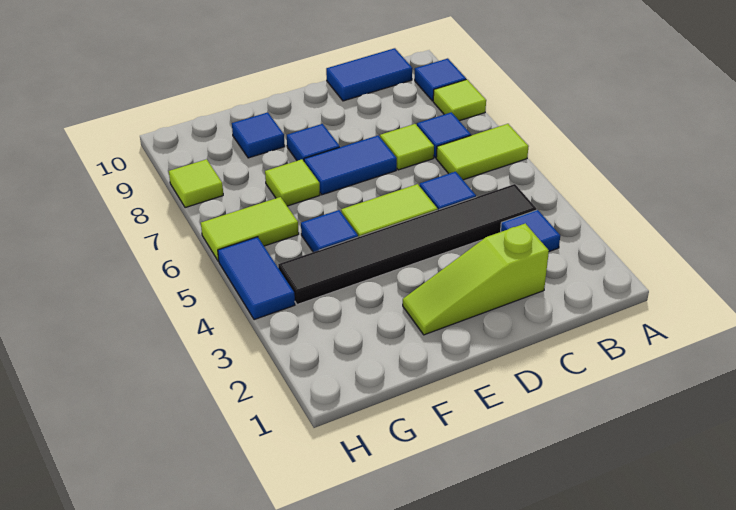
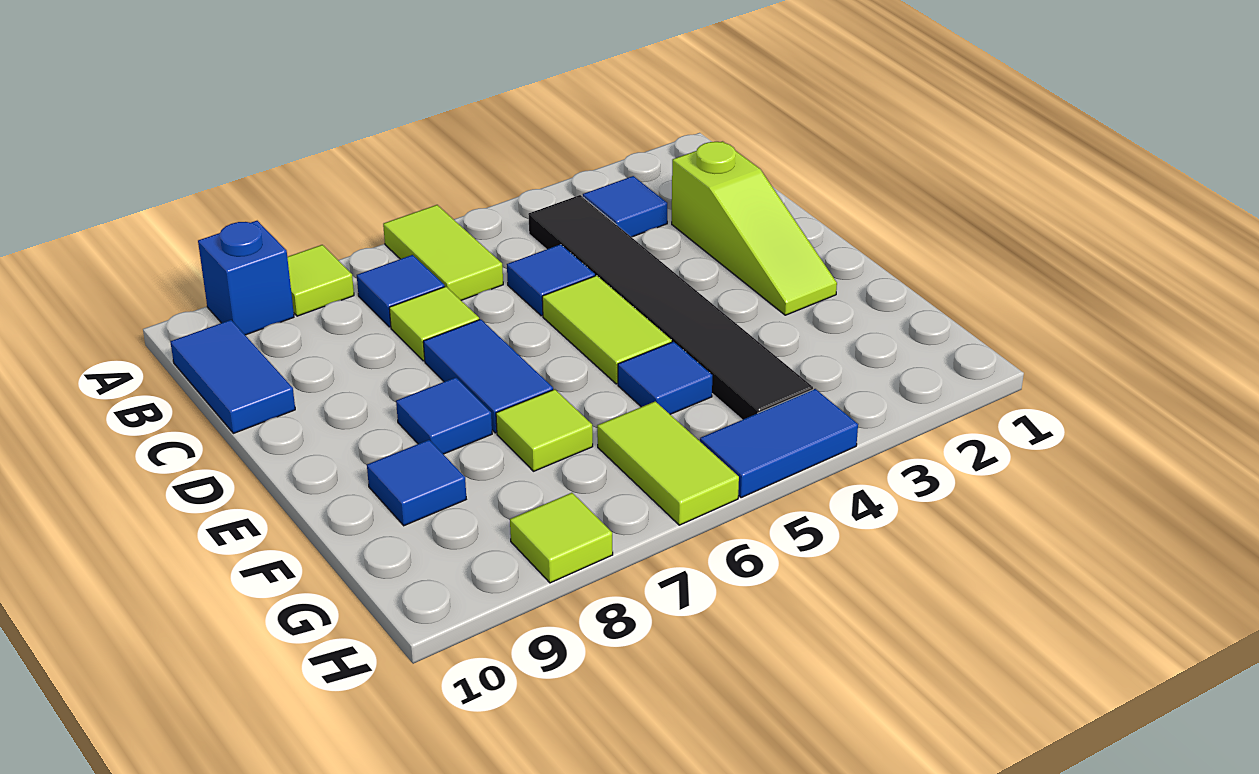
blue tile A9 level 1 -> blue brick A9 level 1

